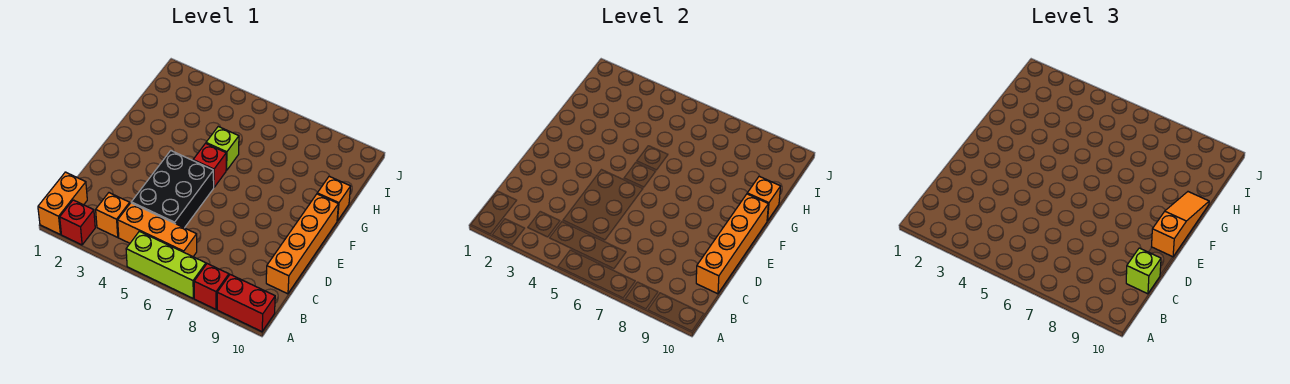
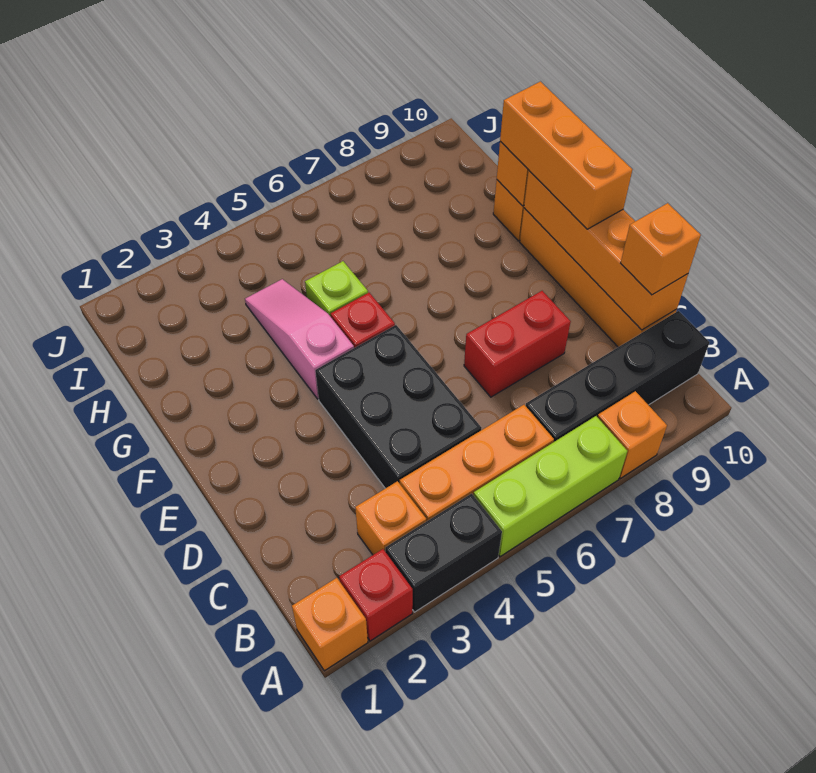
orange brick A1:B1 level 1 -> orange brick A1 level 1
none -> black brick A3:A4 level 1
red brick A8 level 1 -> orange brick A8 level 1
red brick A9:A10 level 1 -> red brick D7:D8 level 1
none -> black brick B7:B10 level 1
lime brick C10 level 3 -> orange brick C10 level 3
orange slope E10:G10 level 3 top E -> orange brick E10:G10 level 3
none -> pink slope F4:H4 level 1 top F

